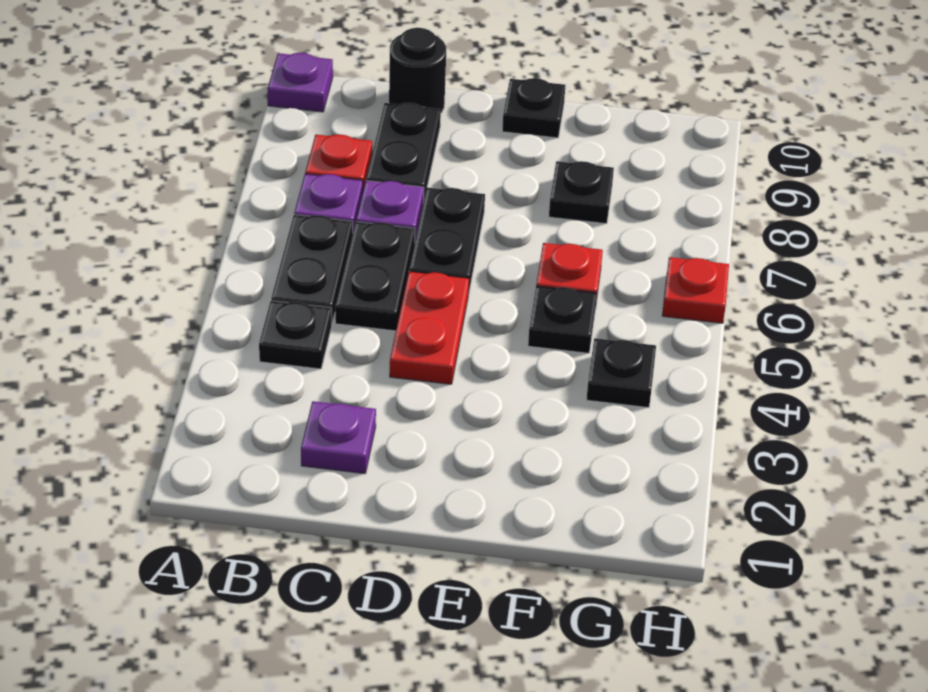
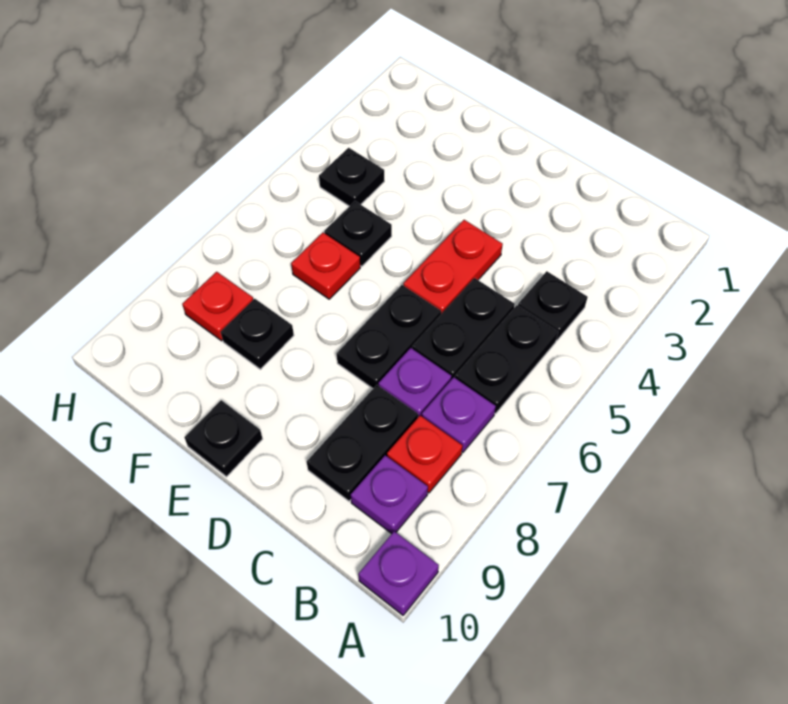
purple plate C2 level 1 -> purple plate B9 level 1
black round brick C10 level 1 -> none
red plate H6 level 1 -> red plate G8 level 1

